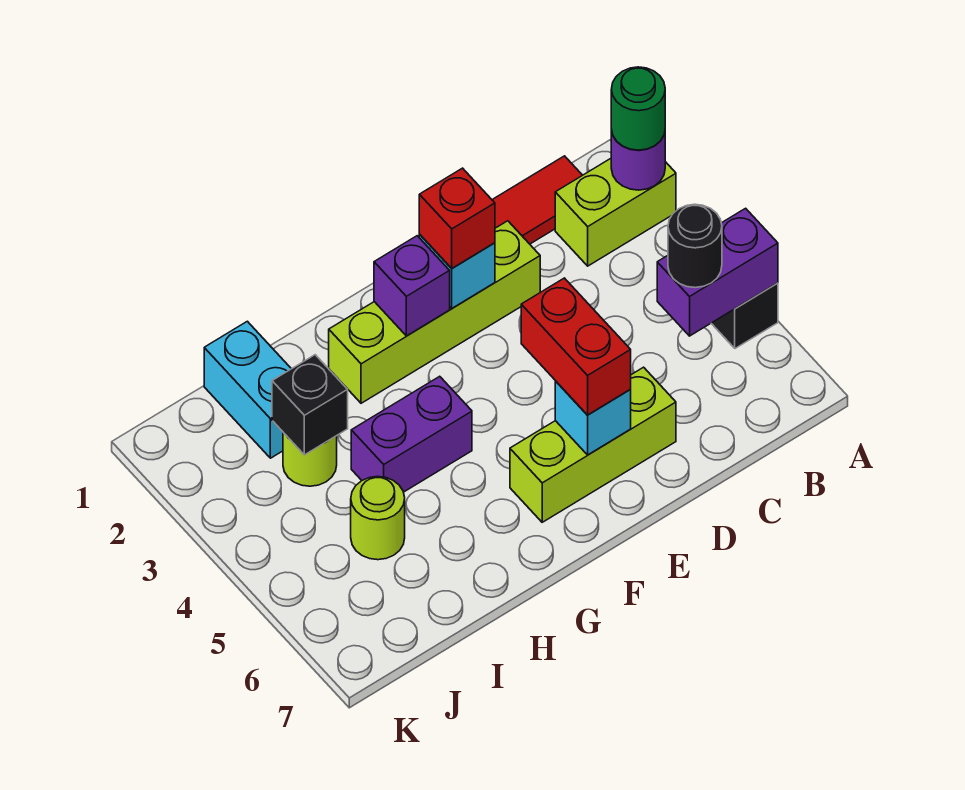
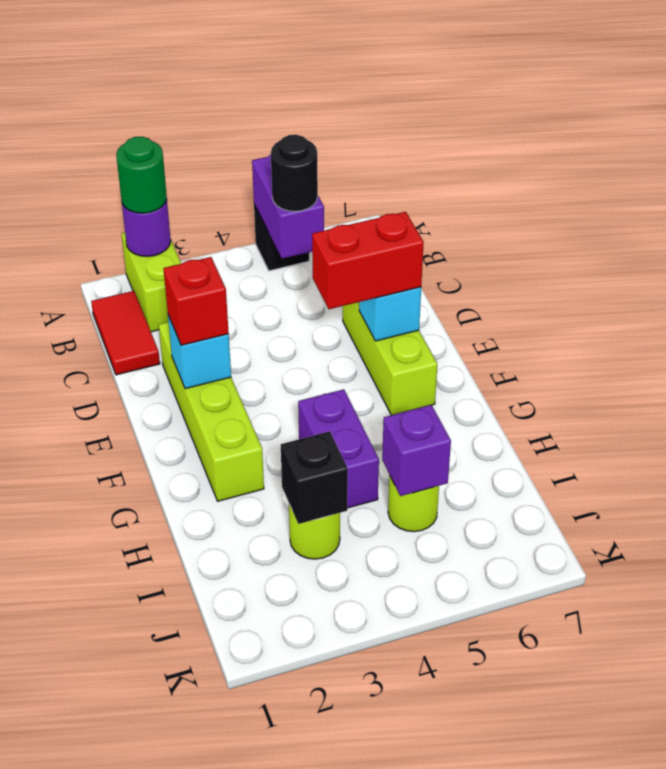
purple brick F2 level 2 -> purple brick I5 level 2
cyan brick I1:I2 level 1 -> none

